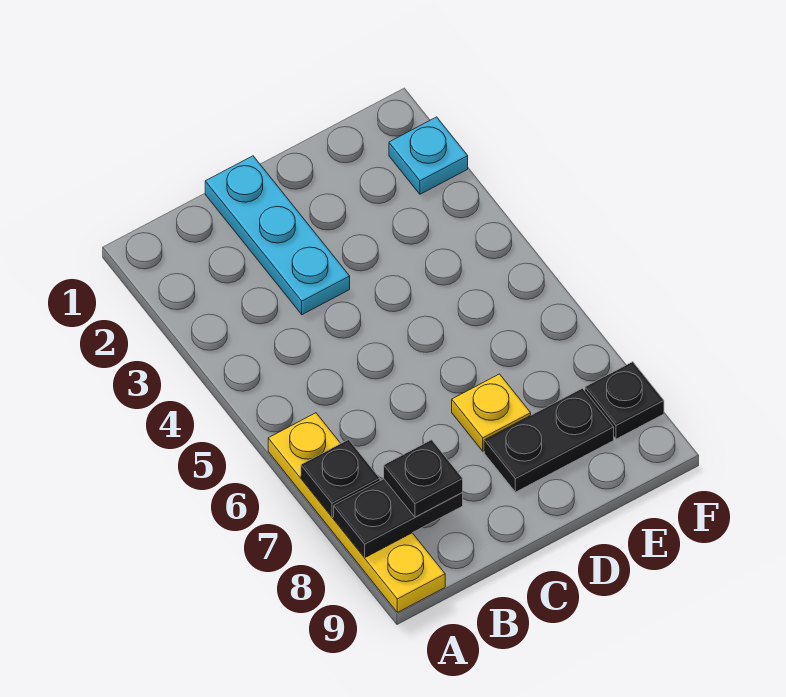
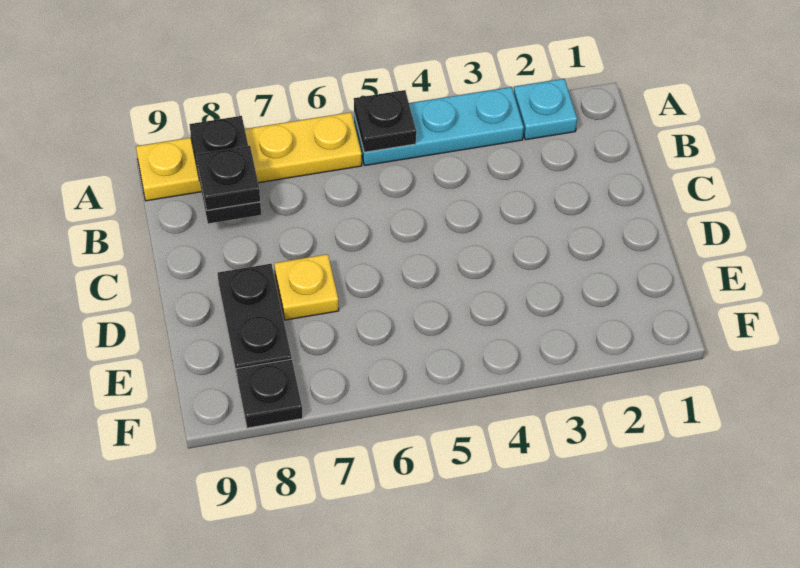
black plate A7 level 2 -> black plate A5 level 2
cyan plate C1:C3 level 1 -> cyan plate A3:A5 level 1
cyan plate F2 level 1 -> cyan plate A2 level 1

